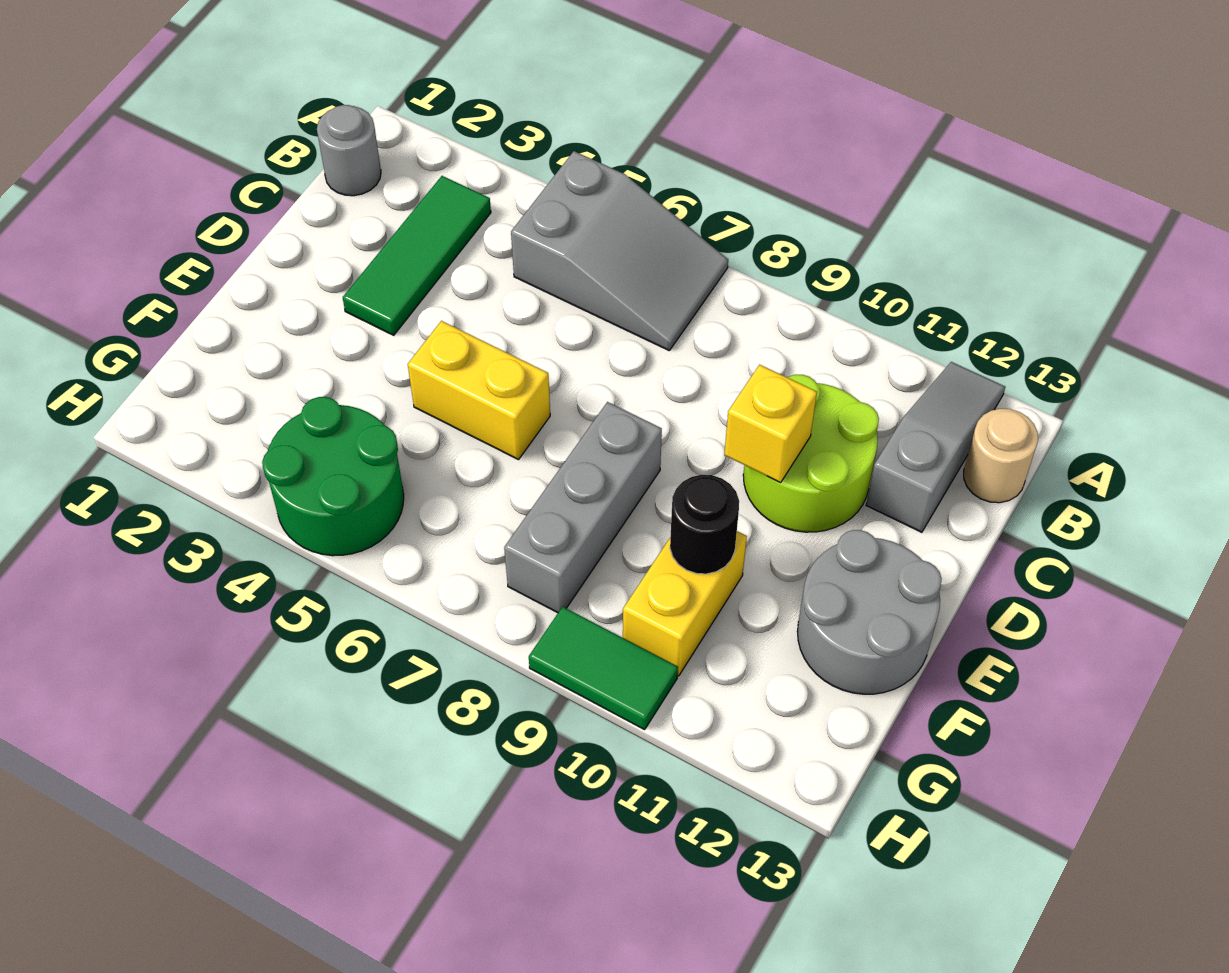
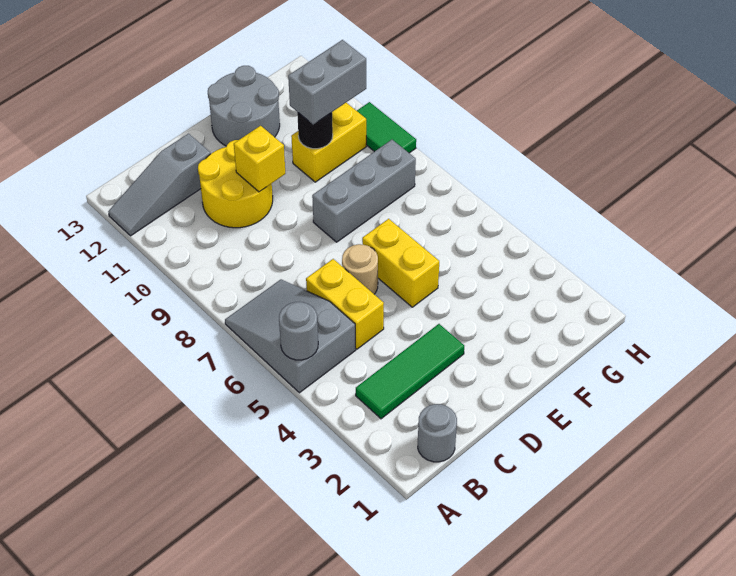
none -> grey round brick A5 level 2
tan round brick B13 level 1 -> tan round brick D6 level 1
none -> yellow brick C5:C6 level 1
lime round brick C10:D11 level 1 -> yellow round brick C10:D11 level 1
none -> grey brick F10:G10 level 3
green round brick G4:H5 level 1 -> none

